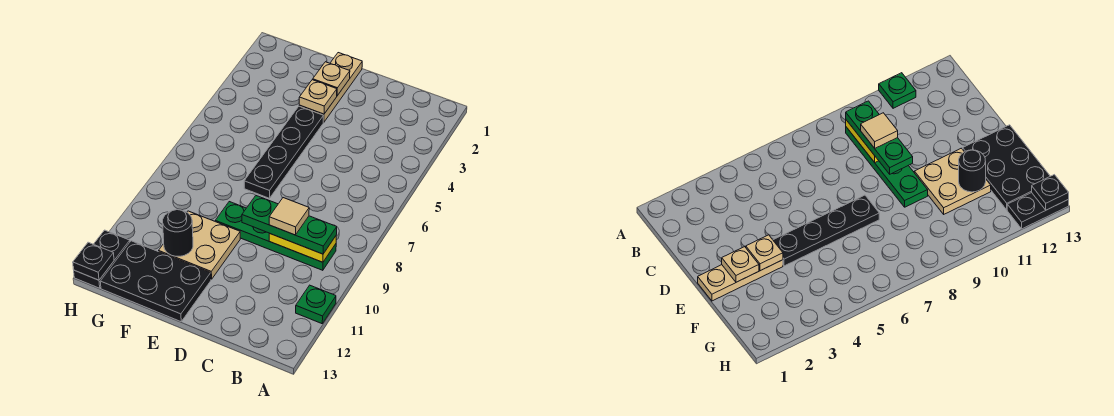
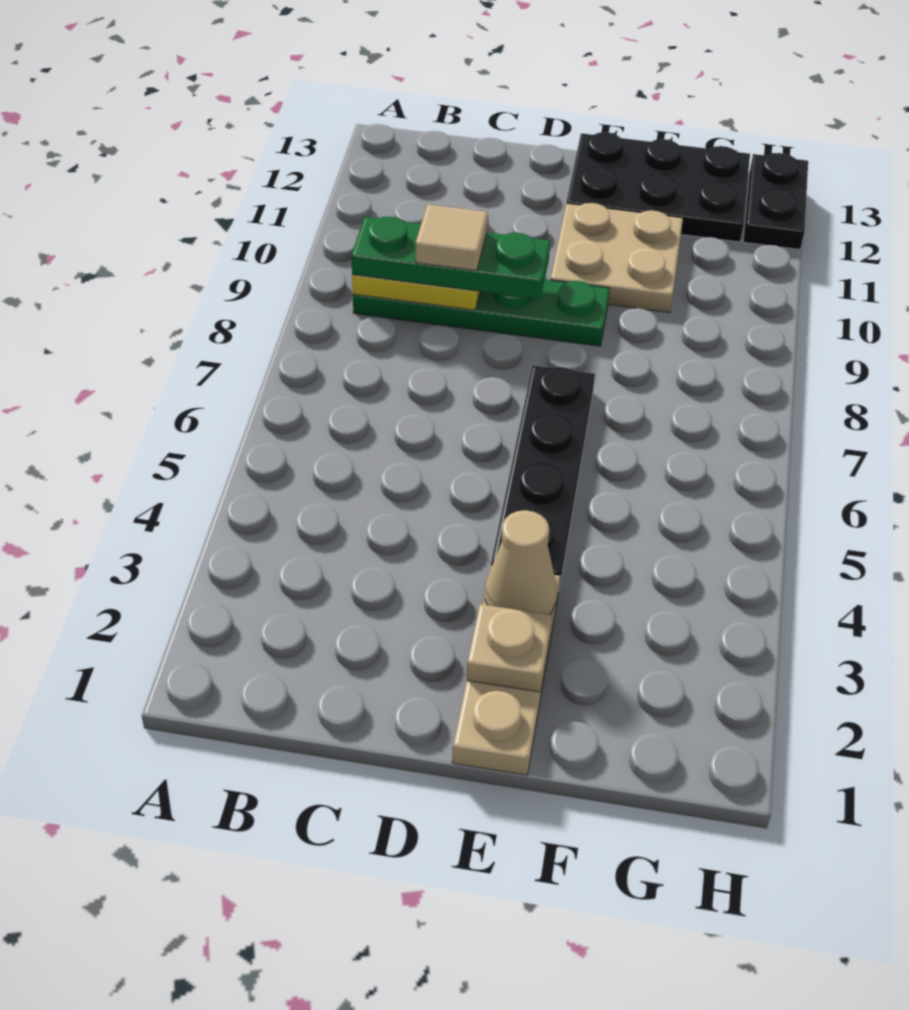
green plate A11 level 1 -> none
tan plate E3 level 2 -> tan cone E3 level 2
black round brick F11 level 2 -> none
black plate H13 level 2 -> none

